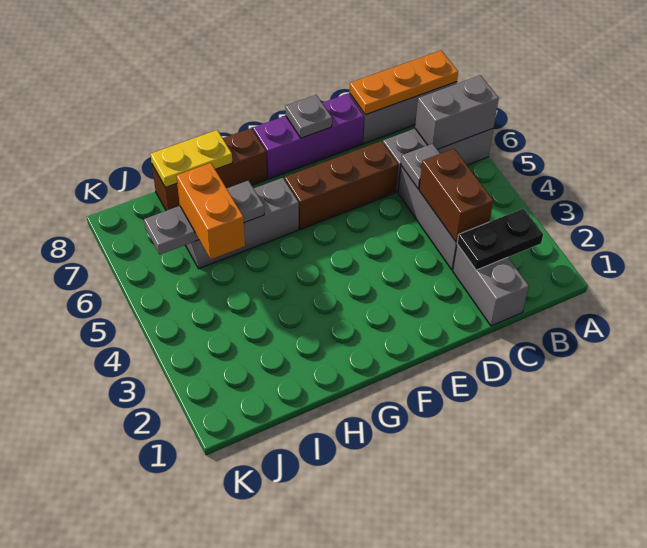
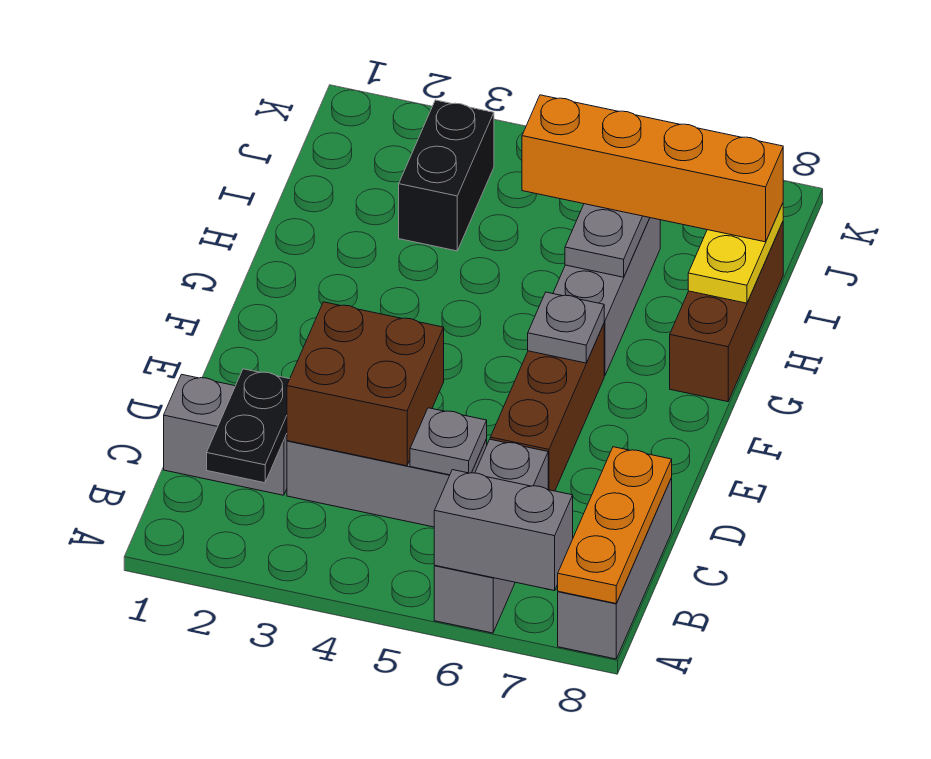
grey brick A6:B6 level 2 -> grey brick A6:A7 level 2
brown brick C3:C4 level 2 -> brown brick C3:D4 level 2
purple brick D8:F8 level 1 -> none
grey plate E8 level 2 -> grey plate F6 level 2
none -> black brick I3:J3 level 1
orange brick I5:I6 level 3 -> orange brick I5:I8 level 3

